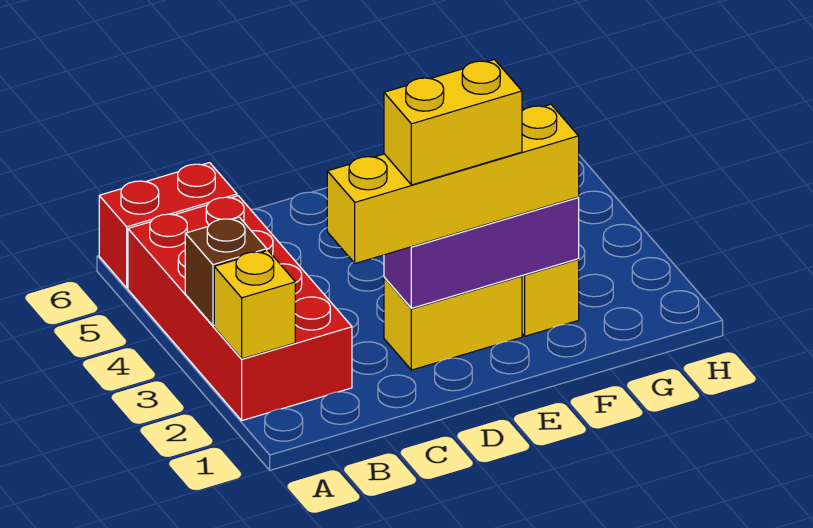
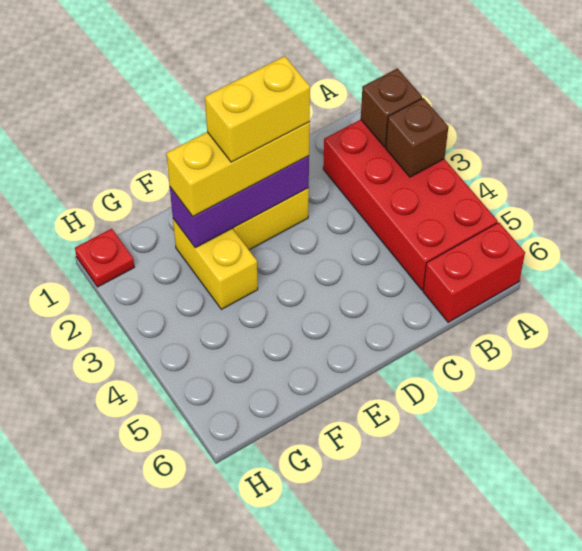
yellow brick A2 level 2 -> brown brick A2 level 2
yellow brick C2:F2 level 3 -> yellow brick D2:F2 level 3
none -> red plate H1 level 1

